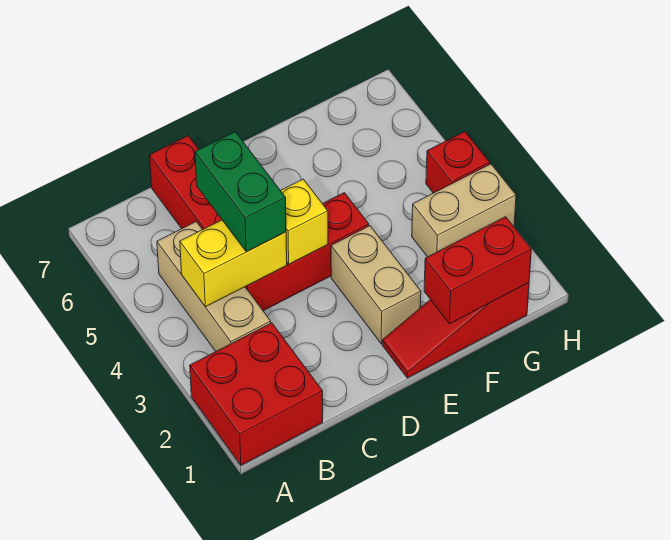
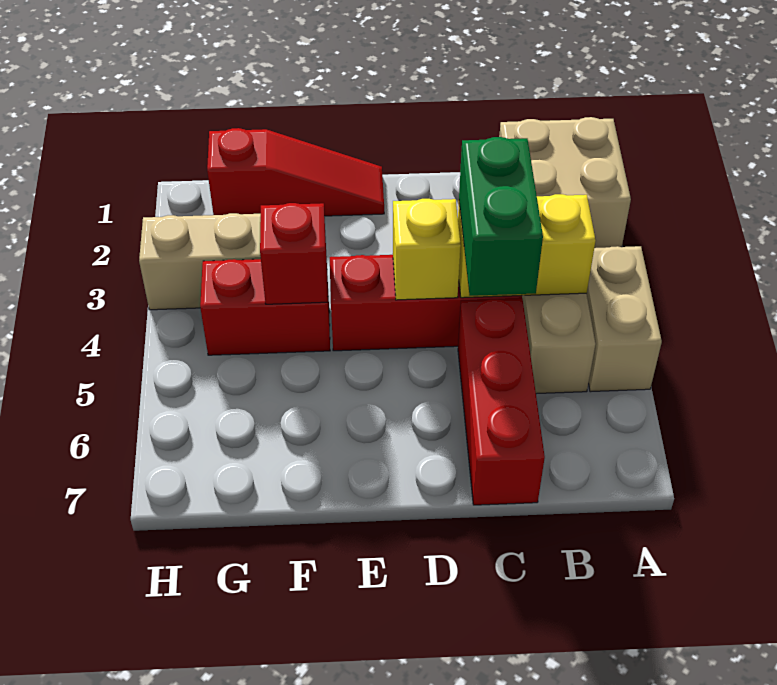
red brick A1:B2 level 1 -> tan brick A1:B2 level 1
tan brick E2:E3 level 1 -> tan brick A4:A5 level 1
red brick F1:G1 level 2 -> red brick F4:G4 level 1
red brick H4 level 1 -> red brick F4 level 2

